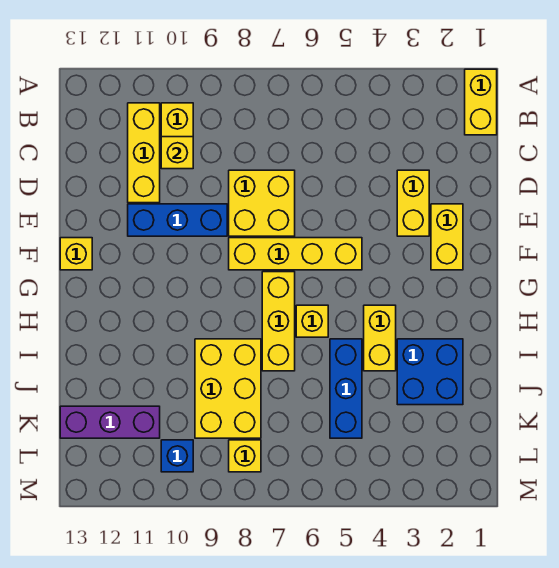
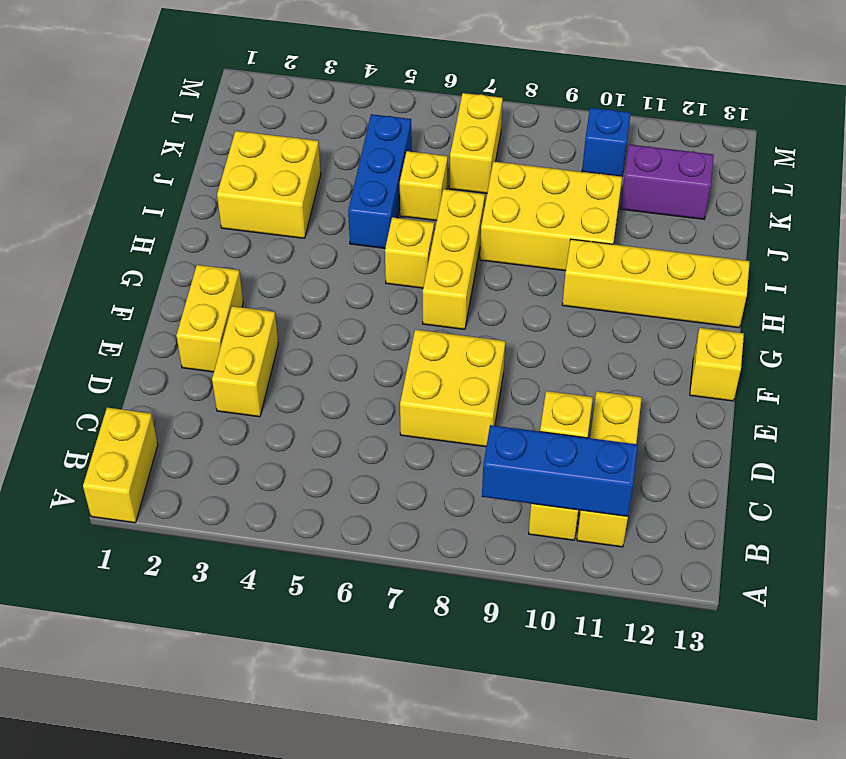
blue brick E9:E11 level 1 -> blue brick B9:B11 level 2
yellow brick F5:F8 level 1 -> yellow brick H10:H13 level 1
yellow brick H4:I4 level 1 -> yellow brick K7:L7 level 1
blue brick I2:J3 level 1 -> yellow brick I2:J3 level 1
yellow brick I8:K9 level 1 -> yellow brick I8:J10 level 1
purple brick K11:K13 level 1 -> purple brick K11:K12 level 1
yellow brick L8 level 1 -> yellow brick J6 level 1

